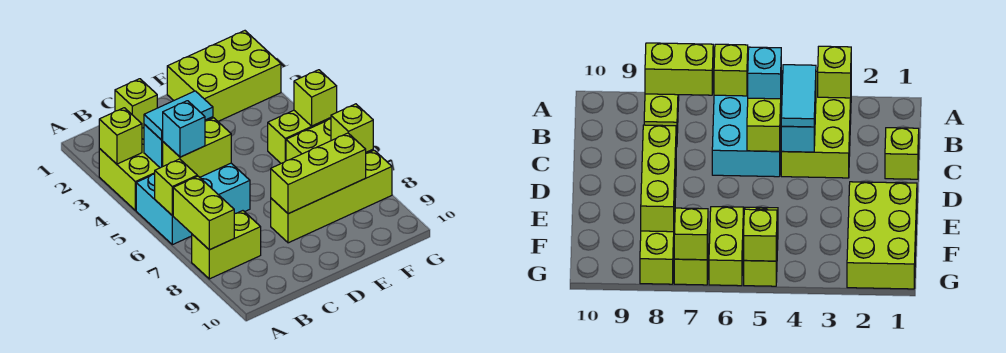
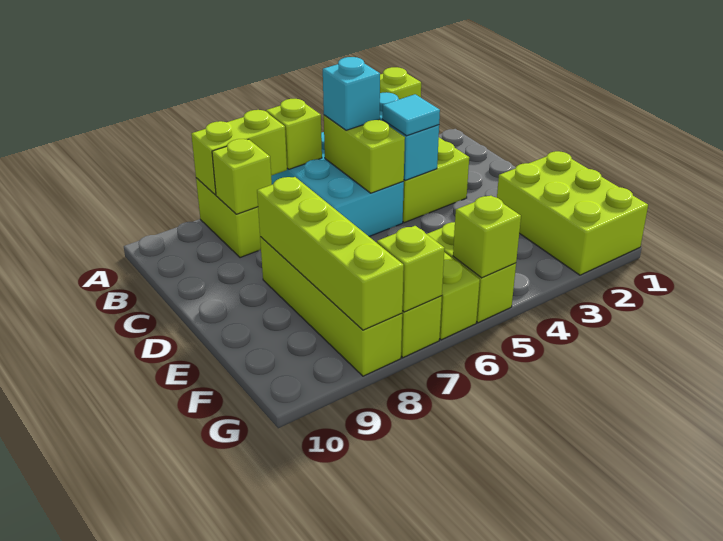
cyan tile B4:C4 level 3 -> cyan tile C4 level 3
lime brick C1 level 1 -> lime brick B8 level 2
lime brick D8:F8 level 2 -> lime brick D8:G8 level 2

